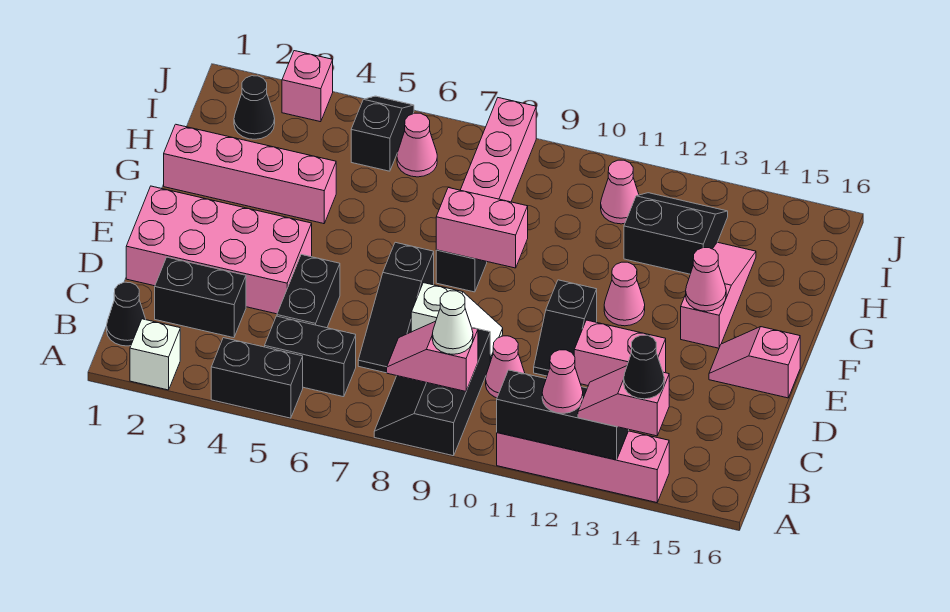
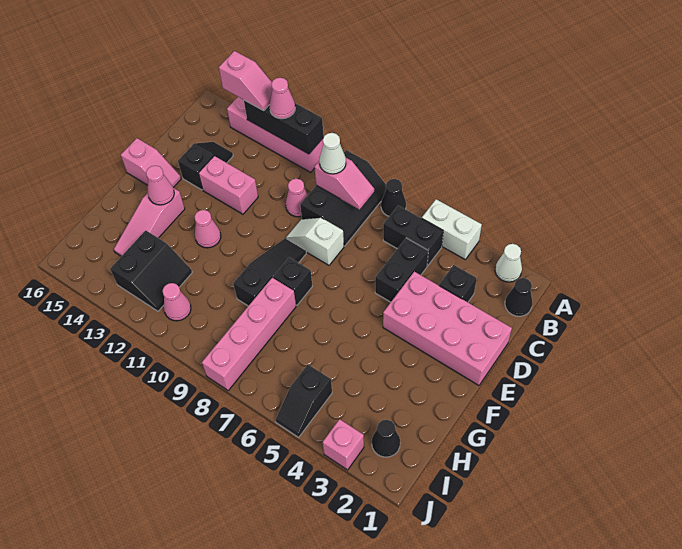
white brick A2 level 1 -> white cone A2 level 1
black brick A4:A5 level 1 -> white brick A4:A5 level 1
black cone A14 level 4 -> black cone A7 level 1
black brick C2:C3 level 1 -> black brick C3 level 1
black slope C7:E7 level 1 top E -> black slope E9:G9 level 1 top G
black slope D11:E11 level 1 top E -> black slope C14:D14 level 1 top D
pink brick F8:F9 level 2 -> none
pink brick G1:G4 level 1 -> none
black slope H12:I13 level 1 top H -> black slope H12:I13 level 1 top 13
pink cone I6 level 1 -> none

